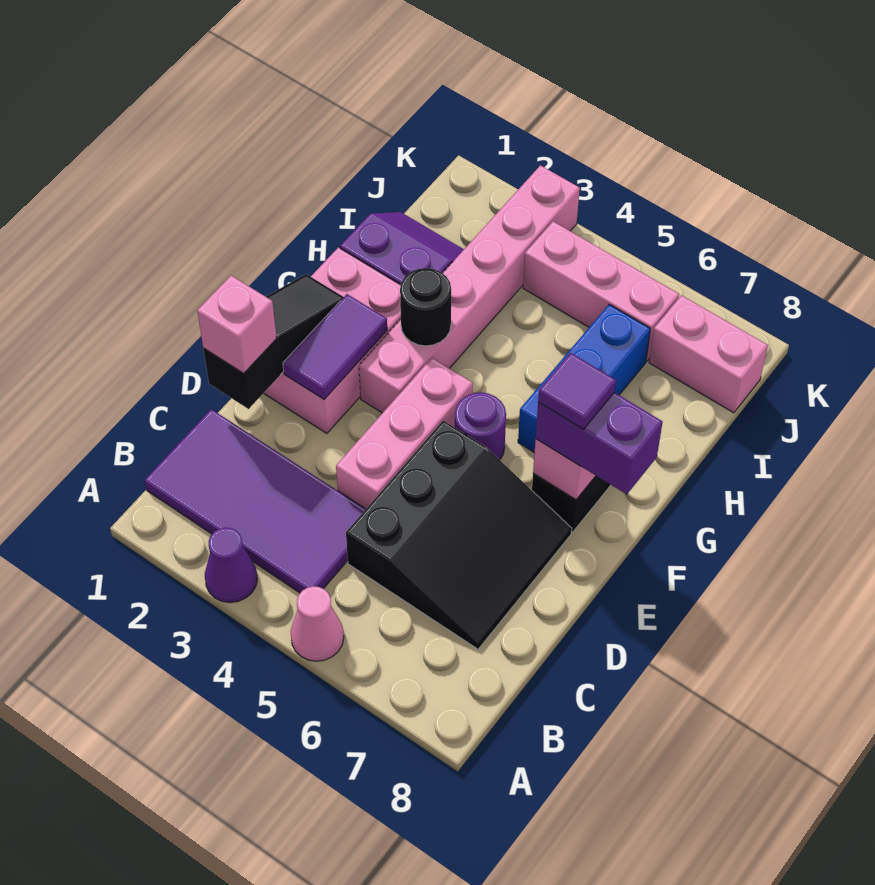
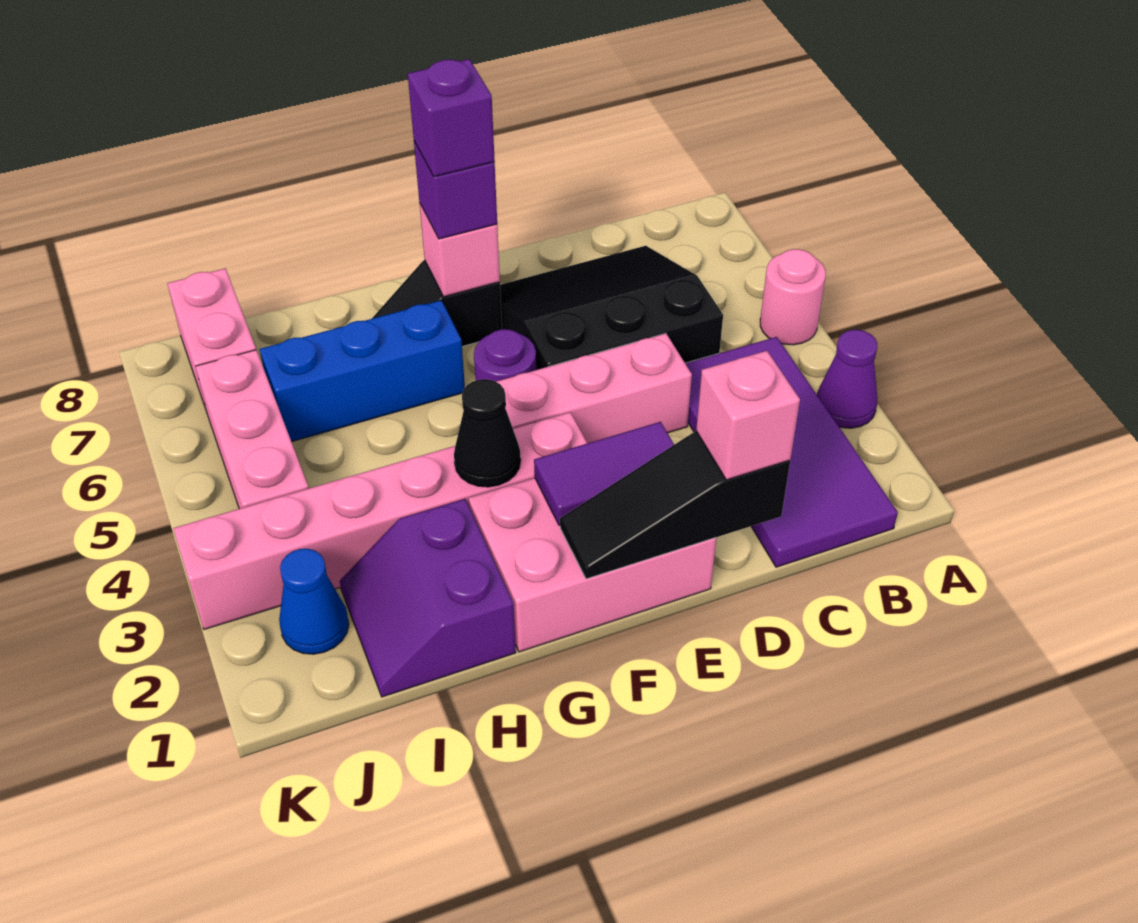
pink cone A5 level 1 -> pink round brick A5 level 1
purple brick F7:F8 level 3 -> purple brick F7 level 3
purple tile F7 level 4 -> purple brick F7 level 4
black round brick G3 level 2 -> black cone G3 level 2
none -> blue cone J2 level 1

